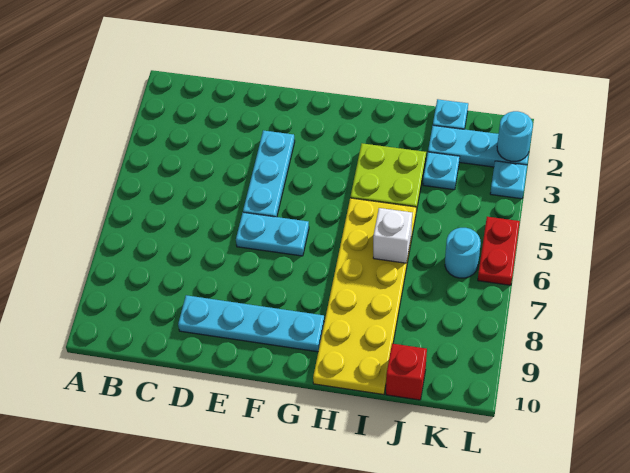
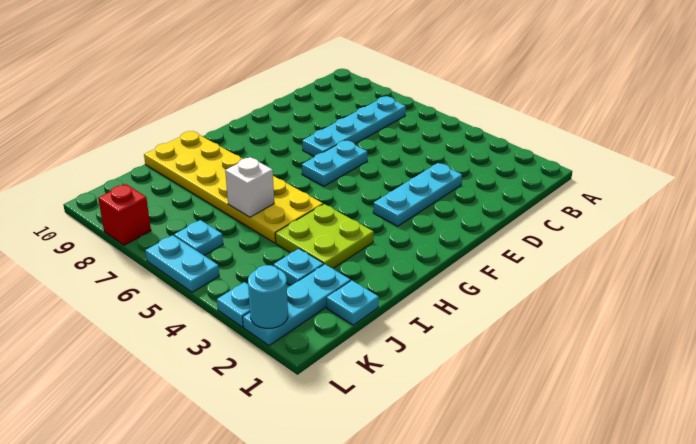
cyan plate D9:G9 level 1 -> cyan plate B7:E7 level 1
cyan plate E3:E5 level 1 -> cyan plate D3:F3 level 1
red brick J10 level 1 -> red brick L8 level 1
cyan round brick K6 level 1 -> cyan plate K6 level 1
red plate L5:L6 level 1 -> cyan plate L5:L6 level 1

